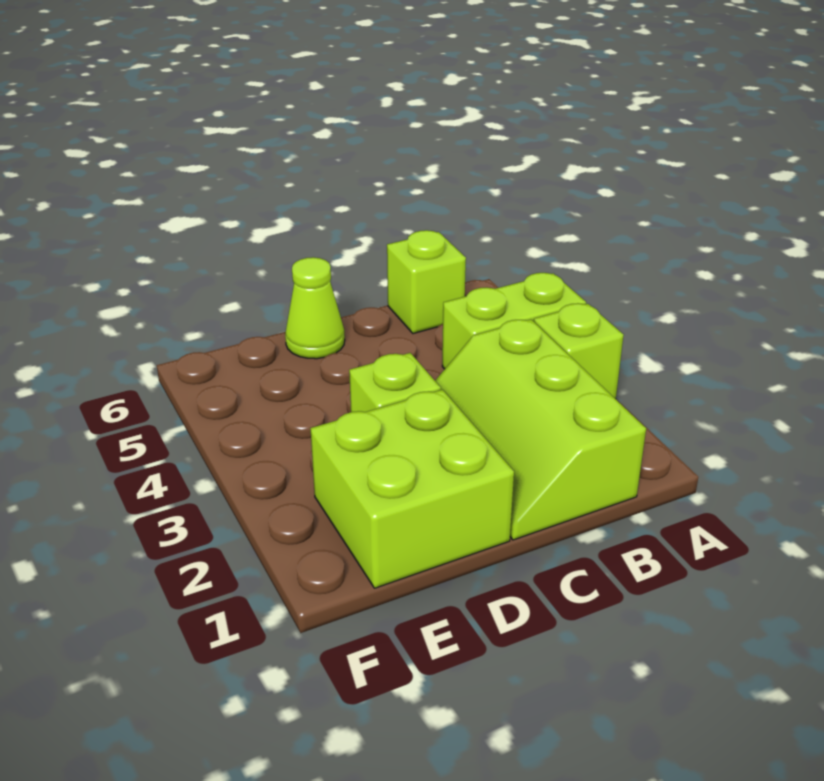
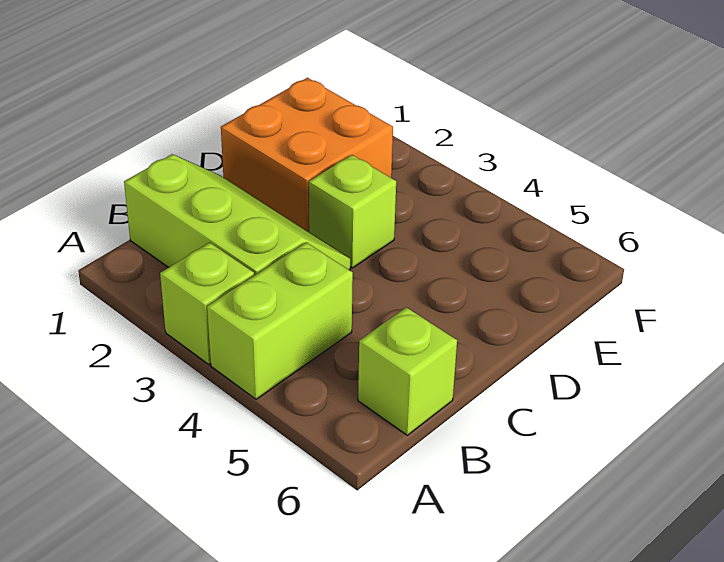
lime brick D1:E2 level 1 -> orange brick D1:E2 level 1
lime cone D6 level 1 -> none

